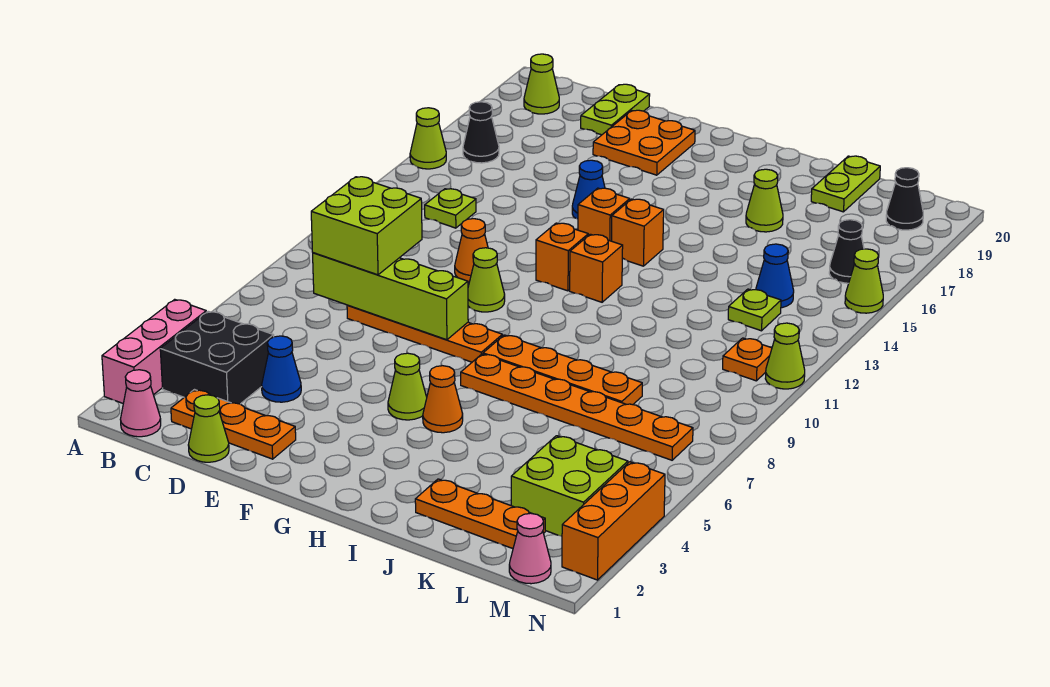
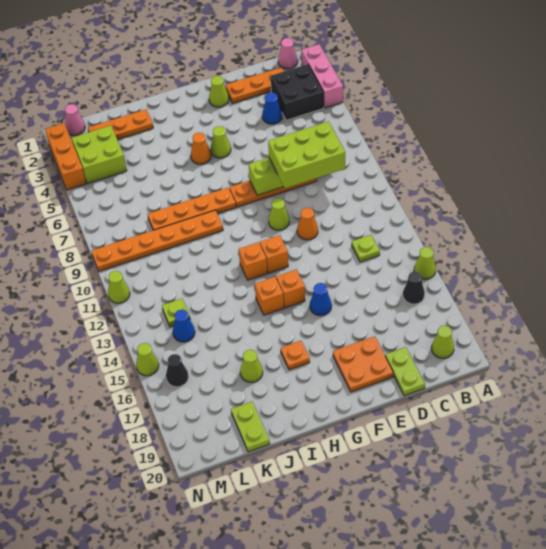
lime brick C8:D9 level 3 -> lime brick C8:E9 level 3
lime cone D1 level 1 -> lime cone F2 level 1
orange plate H7:M7 level 1 -> orange plate I9:N9 level 1
orange plate M11 level 1 -> orange plate H17 level 1
black cone M19 level 1 -> none

